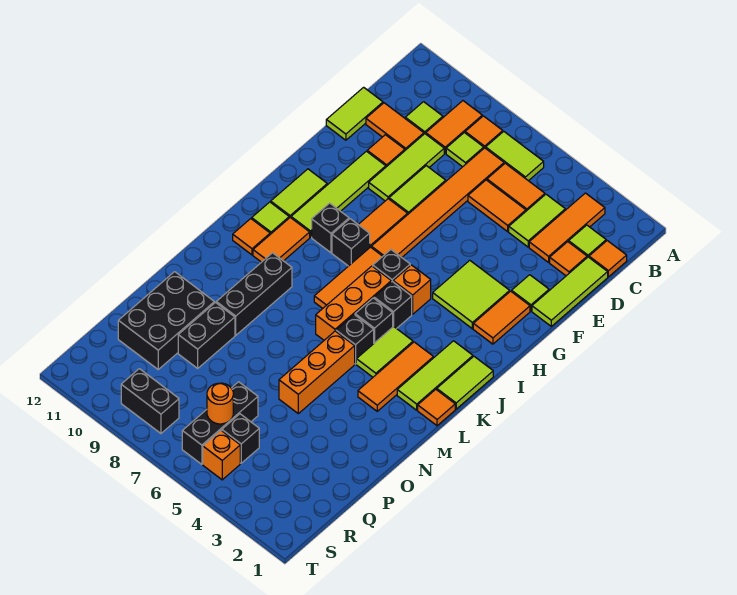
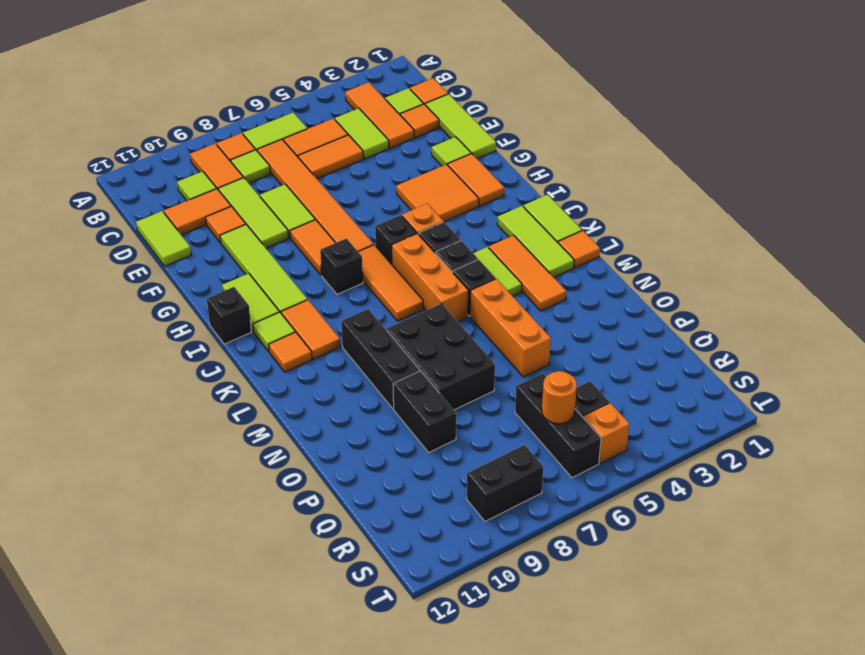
lime tile G3:H4 level 1 -> orange tile G3:H4 level 1
black brick I9 level 1 -> black brick I12 level 1
black brick O10:Q11 level 1 -> black brick M7:O8 level 1

